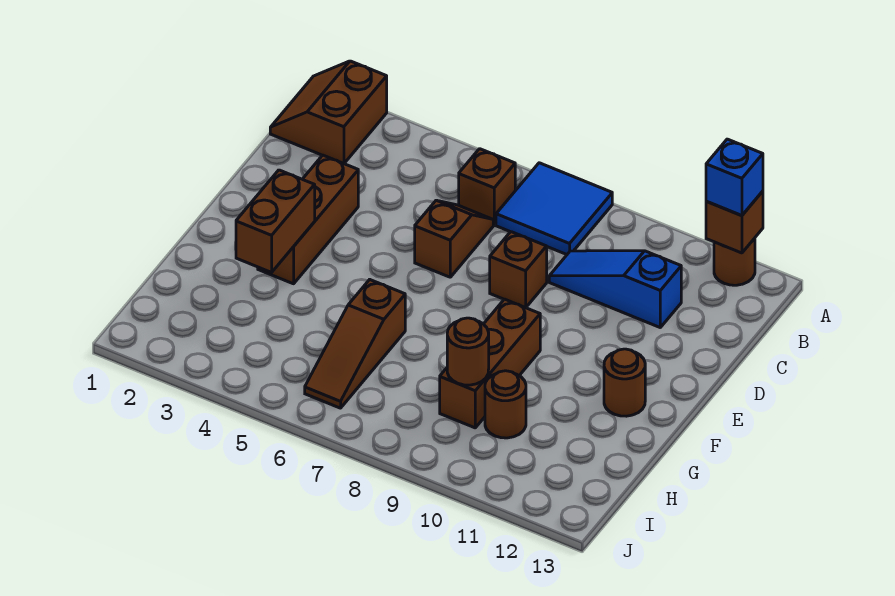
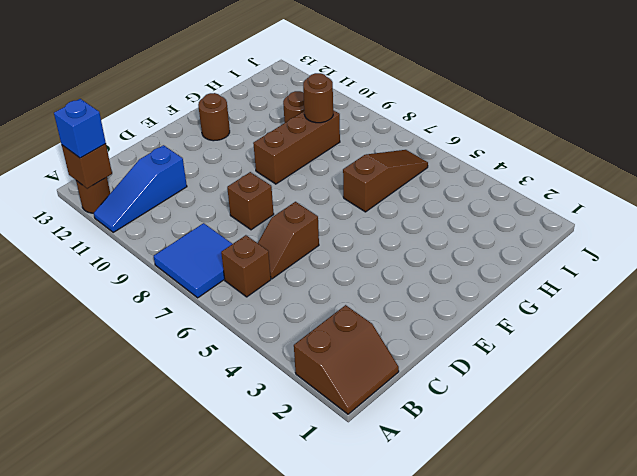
blue slope C9:C11 level 1 top 11 -> blue slope A11:C11 level 1 top C
brown brick D3:F3 level 1 -> none
brown brick F3:G3 level 2 -> none

